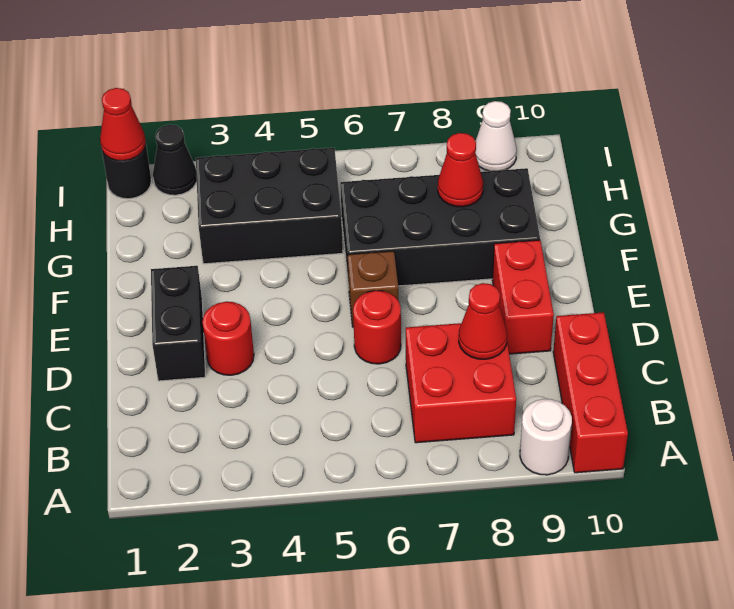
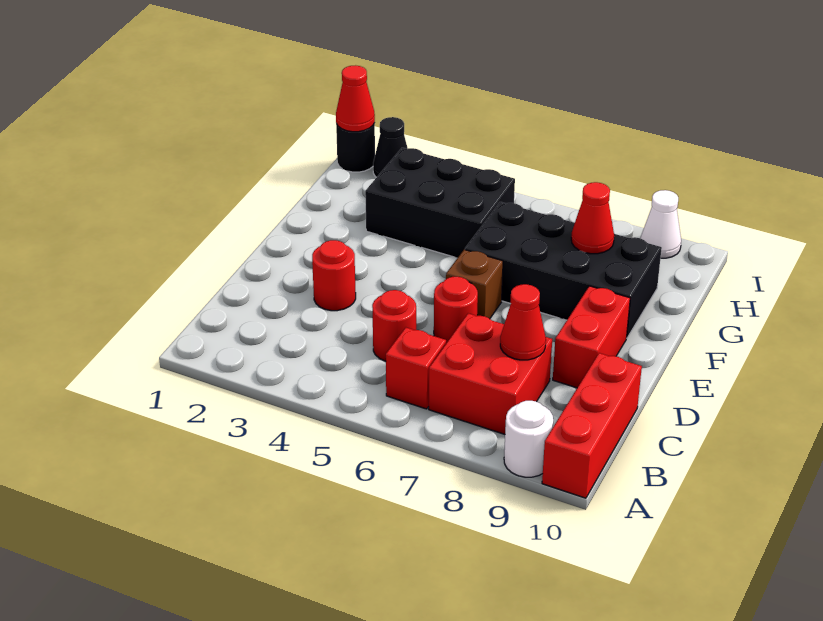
none -> red brick B6 level 1
none -> red round brick C5 level 1
black brick D2:E2 level 1 -> none

